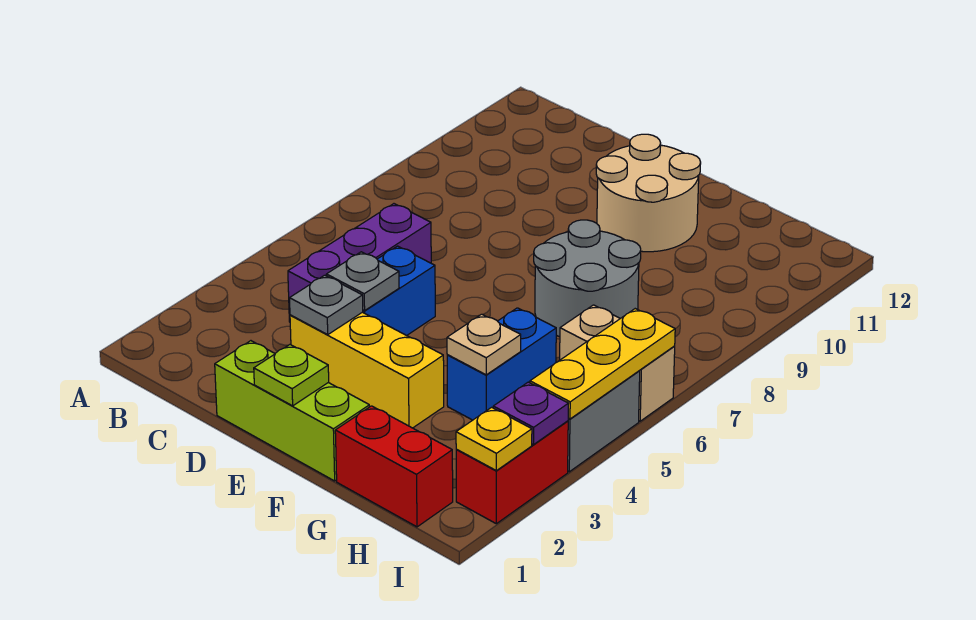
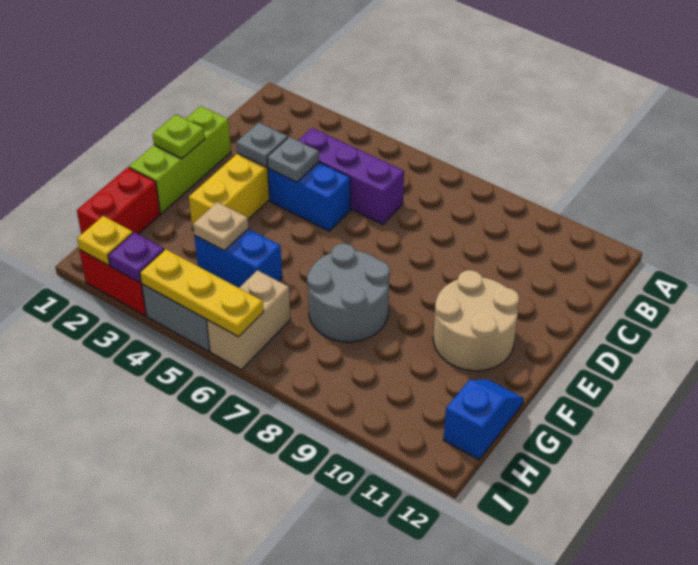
none -> blue slope G12:H12 level 1 top H

